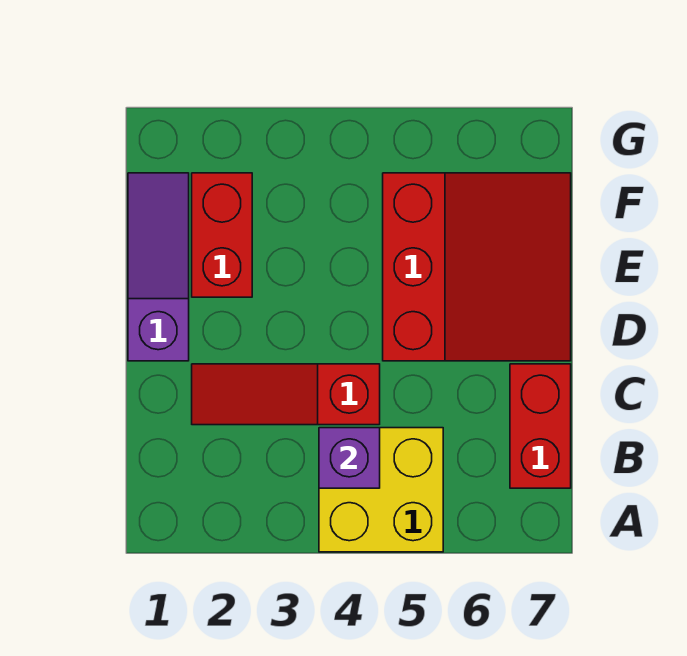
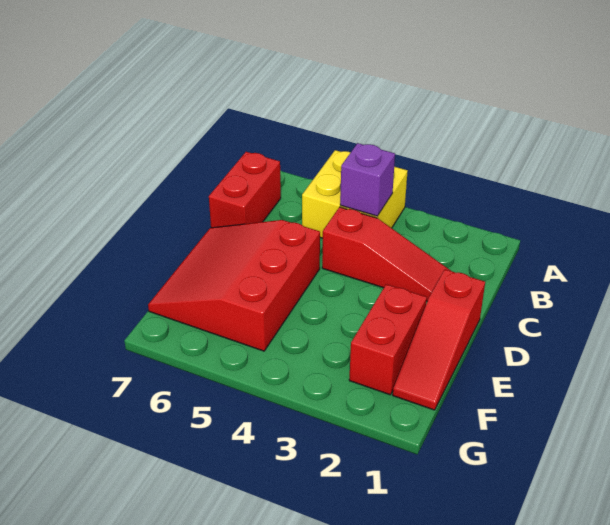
purple slope D1:F1 level 1 top D -> red slope D1:F1 level 1 top D

